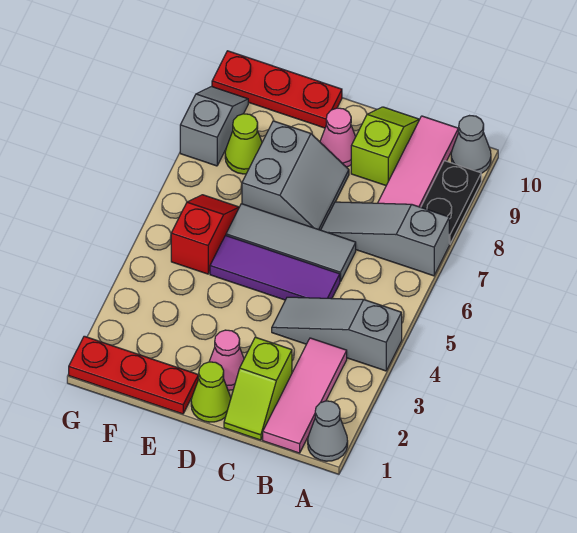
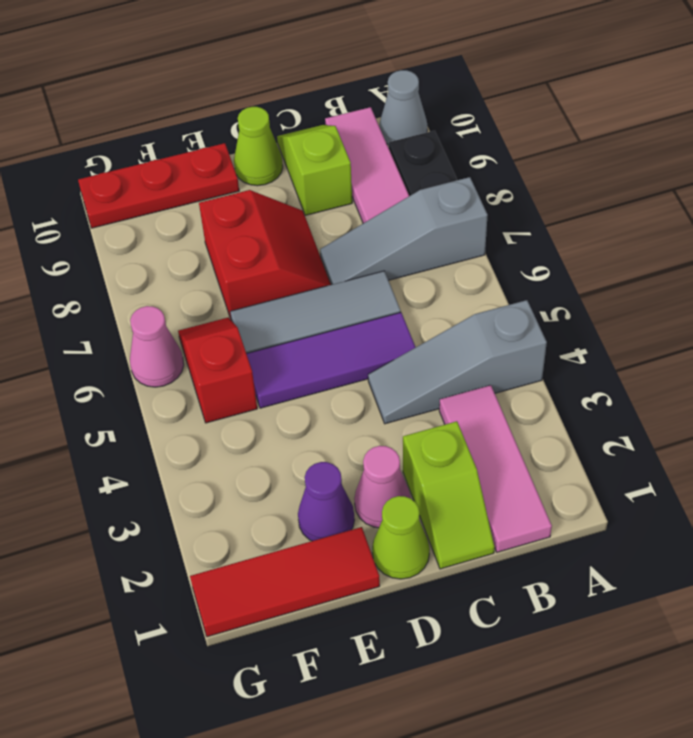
grey cone A1 level 1 -> none
grey slope D7:E8 level 1 top E -> red slope D7:E8 level 1 top E
pink cone D9 level 1 -> pink cone G6 level 1
red plate E1:G1 level 1 -> red tile E1:G1 level 1
none -> purple cone E2 level 1
lime cone F8 level 1 -> lime cone D10 level 1
grey slope G8:G9 level 1 top 8 -> none

